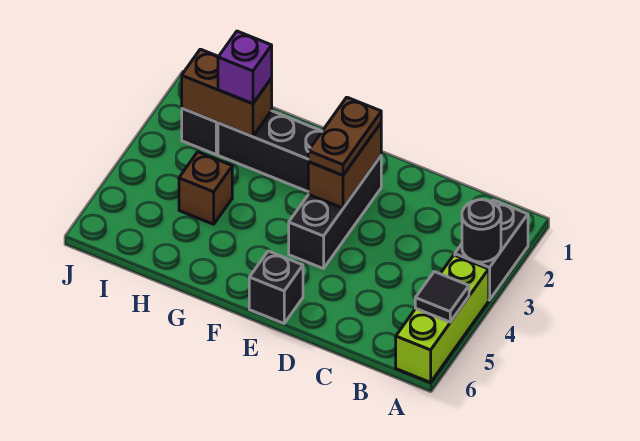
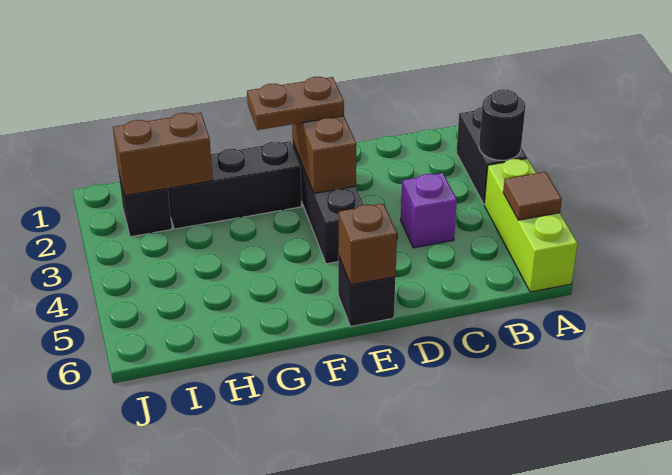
black tile A5 level 2 -> brown tile A5 level 2
brown plate E2:E3 level 3 -> brown plate E2:F2 level 3
purple brick H2 level 3 -> purple brick C4 level 1
brown brick H4 level 1 -> brown brick E6 level 2

